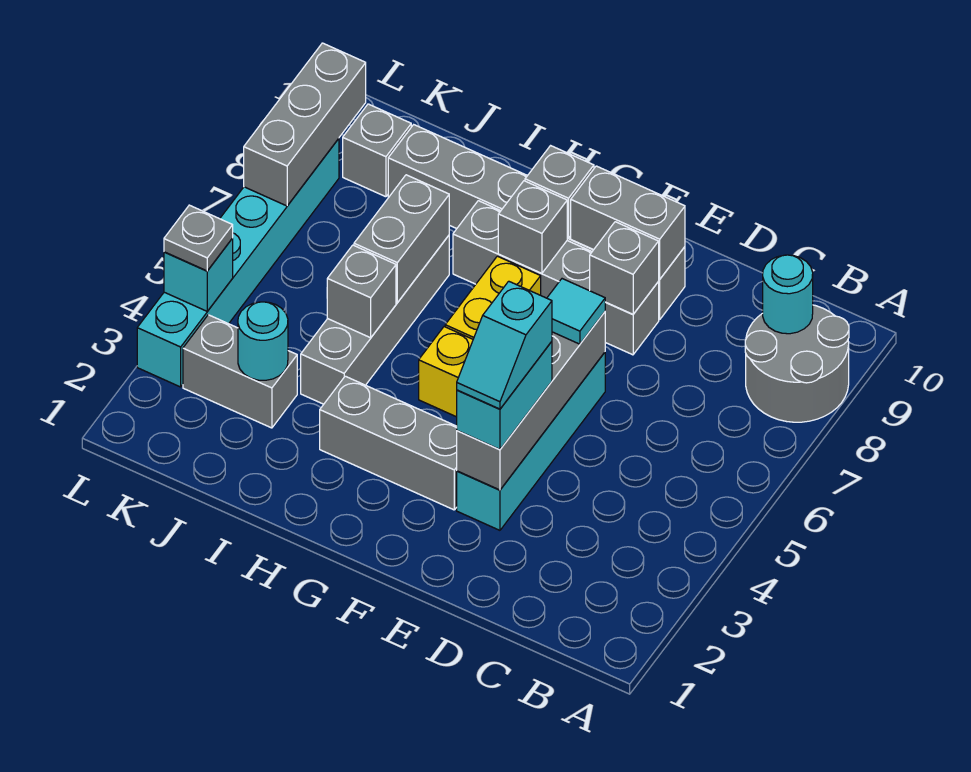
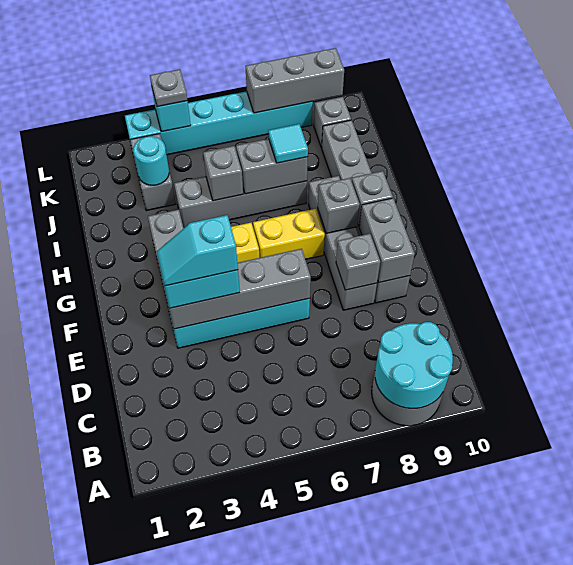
cyan round brick B9 level 2 -> cyan round brick A8:B9 level 2
cyan tile E6 level 3 -> cyan tile I7 level 3

